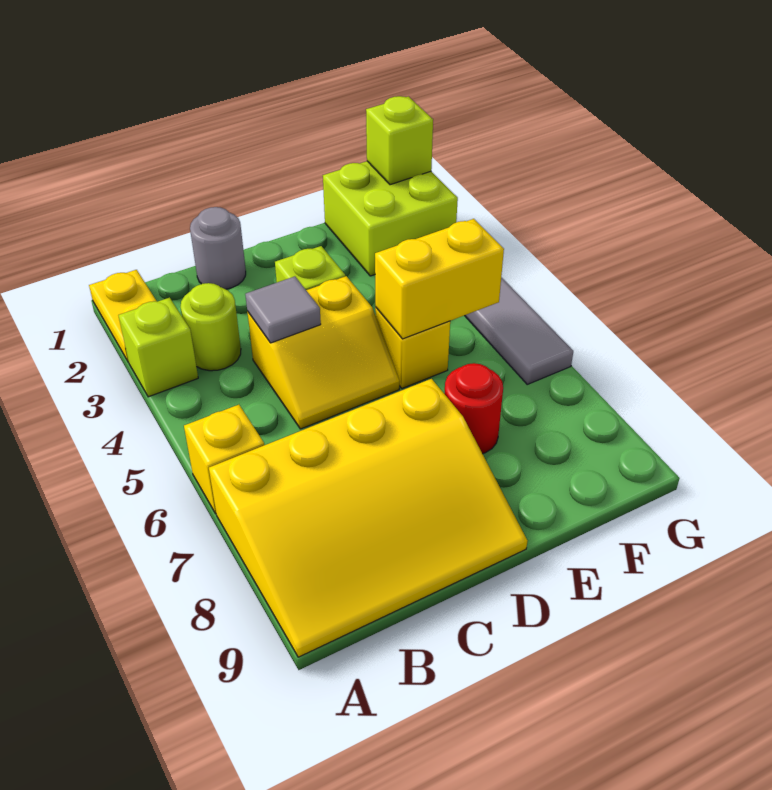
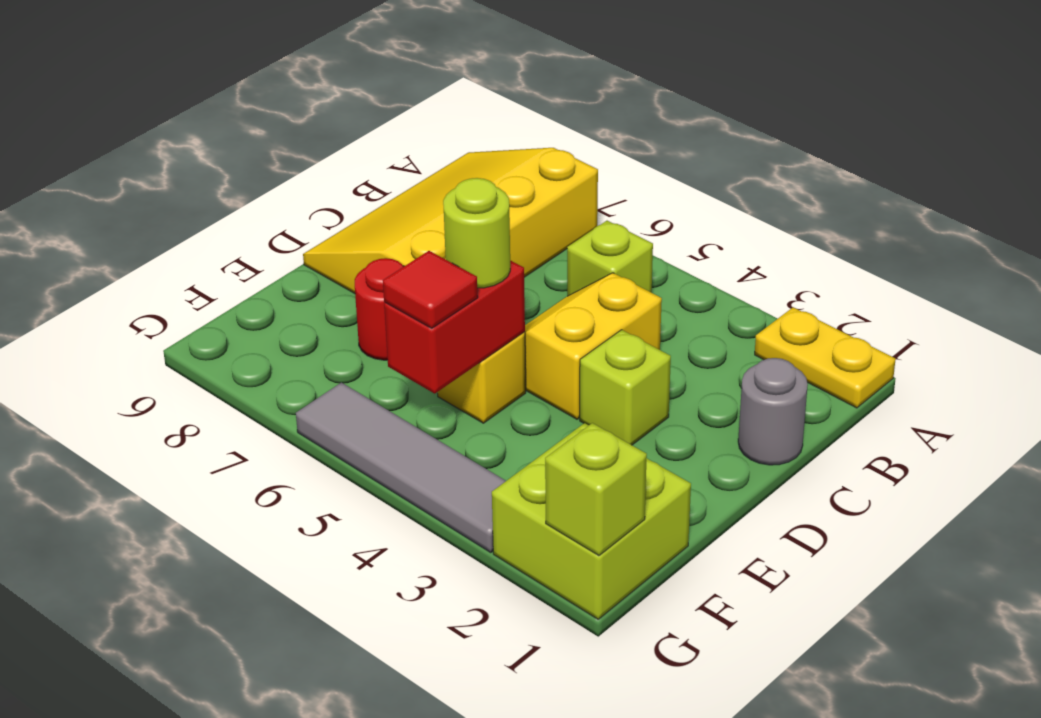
lime brick A3 level 1 -> lime brick B5 level 1
yellow brick A6 level 1 -> none
lime round brick B3 level 1 -> lime round brick E5 level 3
grey tile C4 level 2 -> none
yellow brick E5:F5 level 2 -> red brick E5:F5 level 2
none -> red tile F5 level 3

